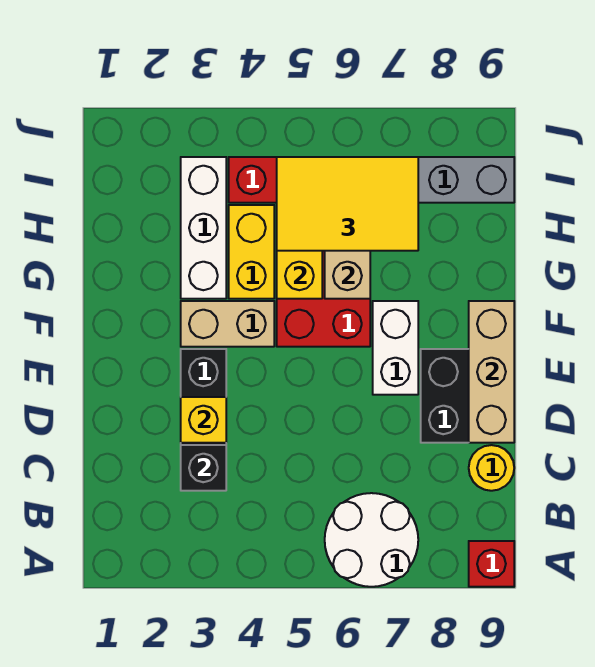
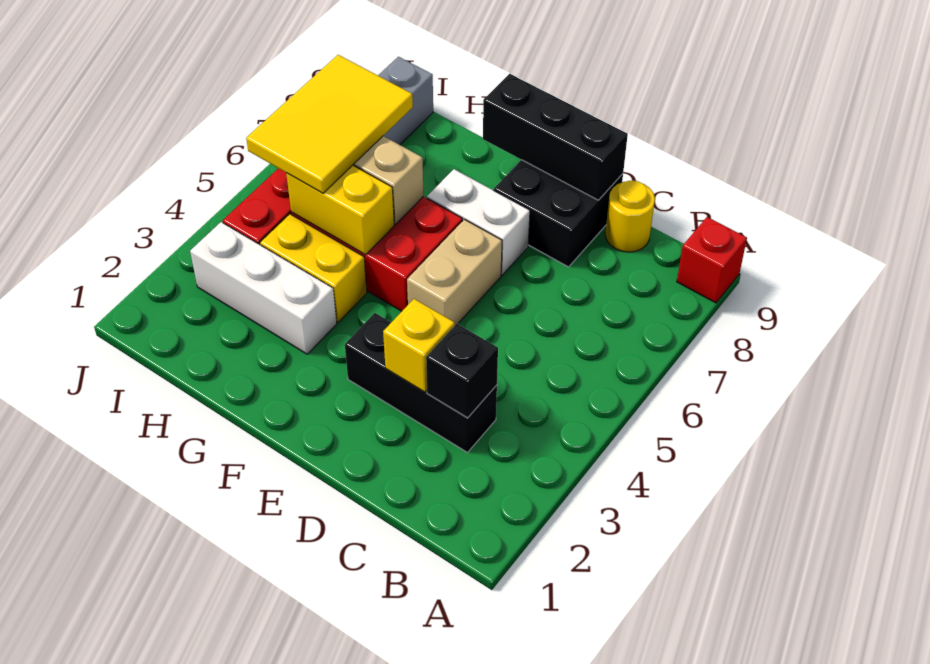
white round brick A6:B7 level 1 -> none
tan brick D9:F9 level 2 -> black brick D9:F9 level 2
tan brick F3:F4 level 1 -> tan brick E5:E6 level 1

